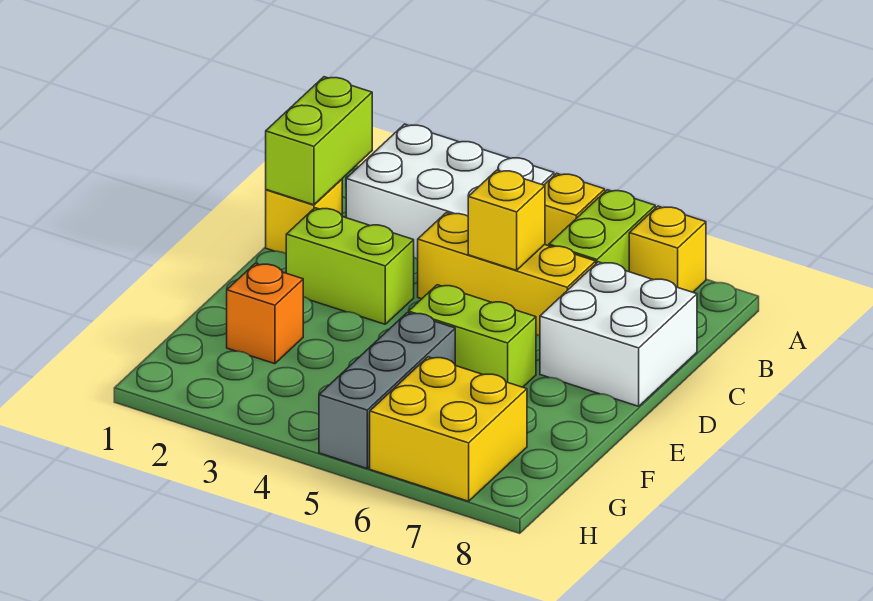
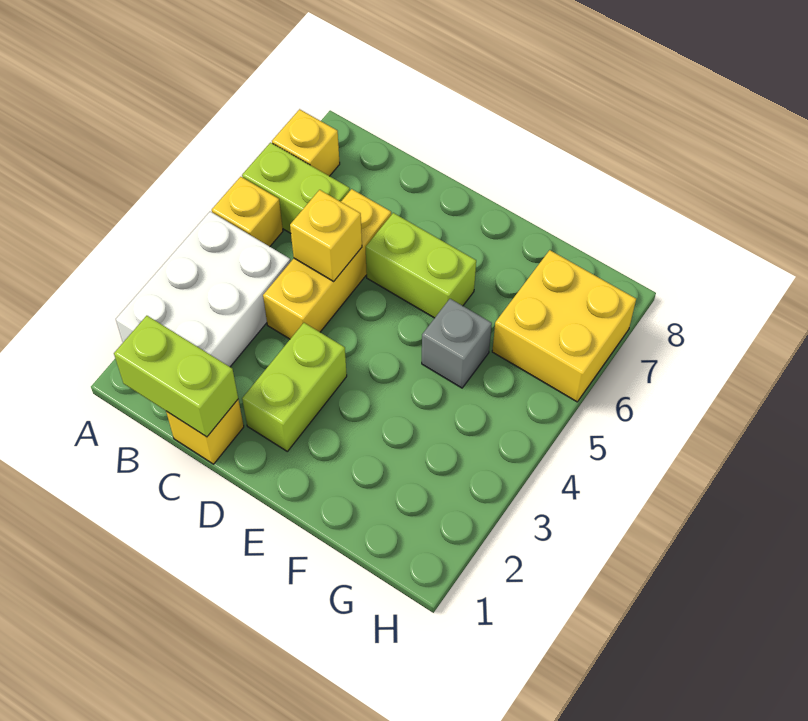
white brick C7:D8 level 1 -> none
lime brick E5:E6 level 1 -> lime brick D6:E6 level 1
orange brick F2 level 1 -> none
grey brick F5:H5 level 1 -> grey brick F5 level 1

